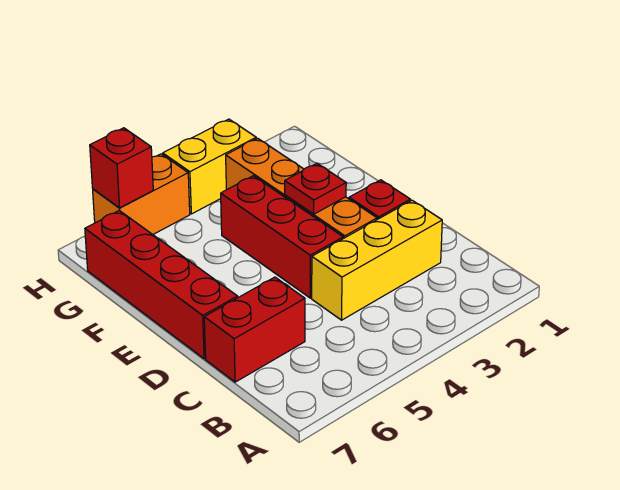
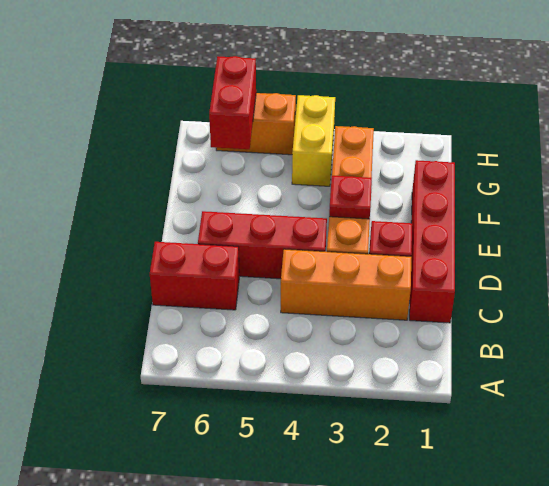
yellow brick C2:C4 level 1 -> orange brick C2:C4 level 1
red brick D4:F4 level 1 -> red brick D4:D6 level 1
red brick D7:G7 level 1 -> red brick C1:F1 level 1
yellow brick H3:H4 level 1 -> yellow brick G4:H4 level 1
red brick H6 level 2 -> red brick G6:H6 level 2

